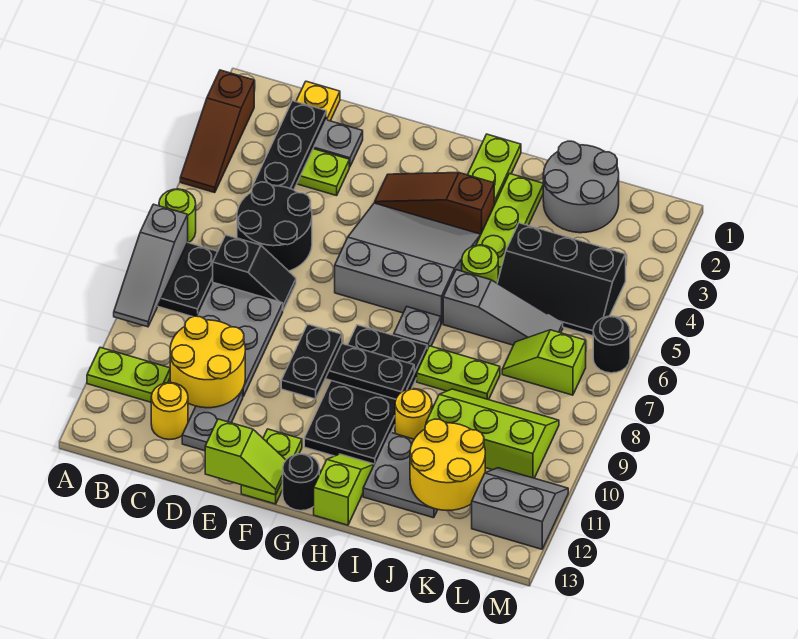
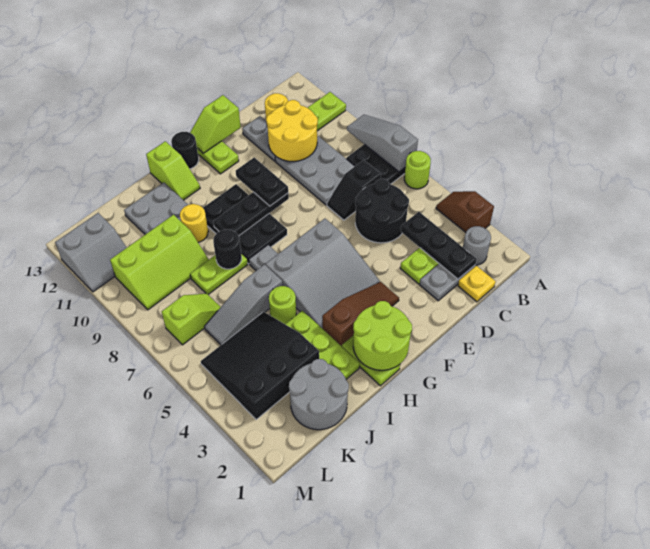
brown slope A2:A4 level 1 top 2 -> brown slope A3:A4 level 1 top 3
none -> grey round brick B2 level 1
none -> lime round brick G1:H2 level 2
black plate G8:H11 level 1 -> black plate G8:H10 level 1
black slope J4:L5 level 1 top 4 -> black slope J3:L5 level 1 top 3
yellow round brick J11:K12 level 2 -> none
black round brick M6 level 1 -> black round brick I8 level 2

